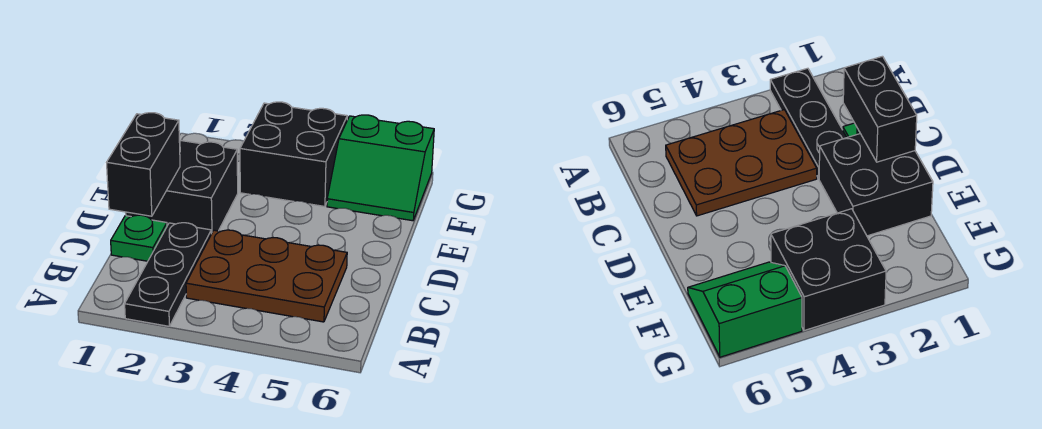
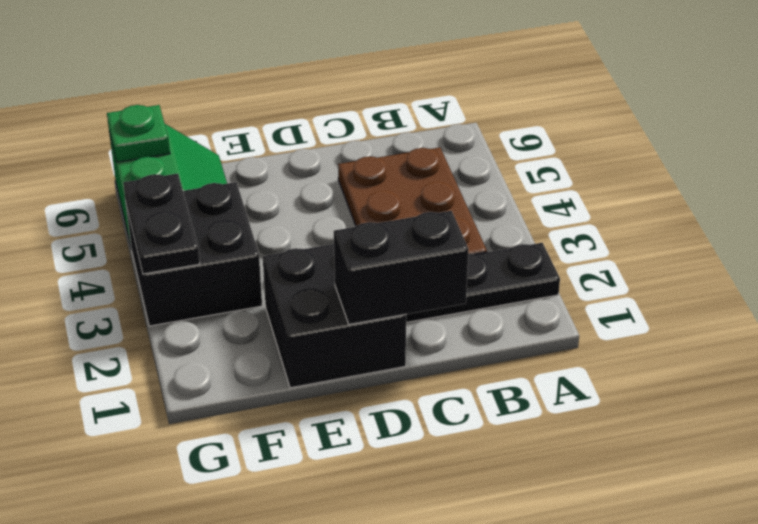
green plate C1 level 1 -> green plate G6 level 2
none -> black plate G3:G4 level 2

